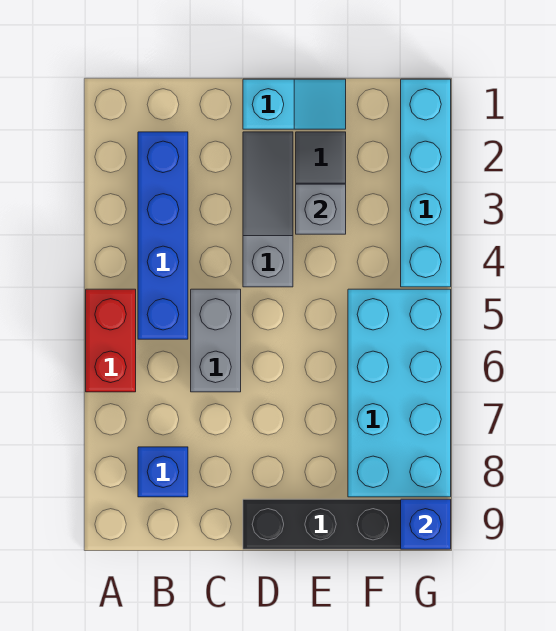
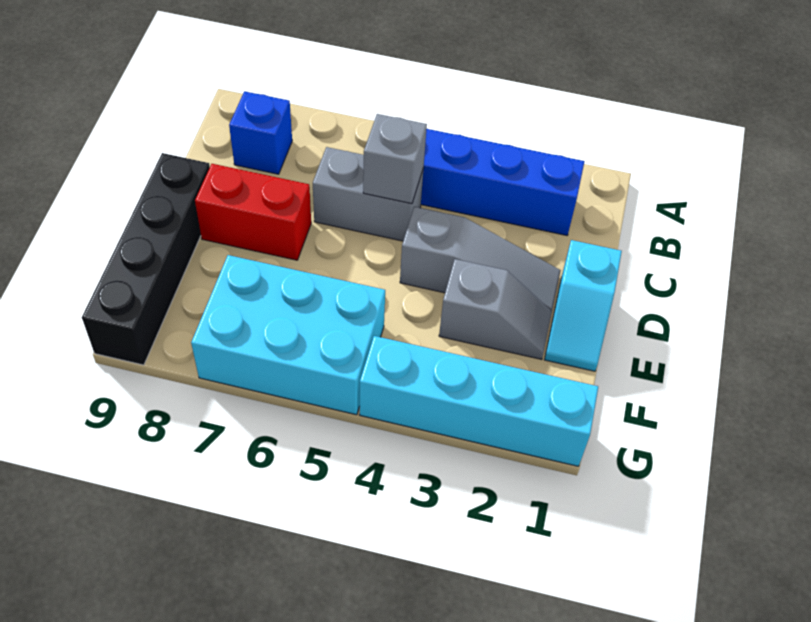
red brick A5:A6 level 1 -> red brick D7:D8 level 1
grey brick E3 level 2 -> grey brick C5 level 2
cyan brick F5:G8 level 1 -> cyan brick F5:G7 level 1
blue brick G9 level 2 -> none

